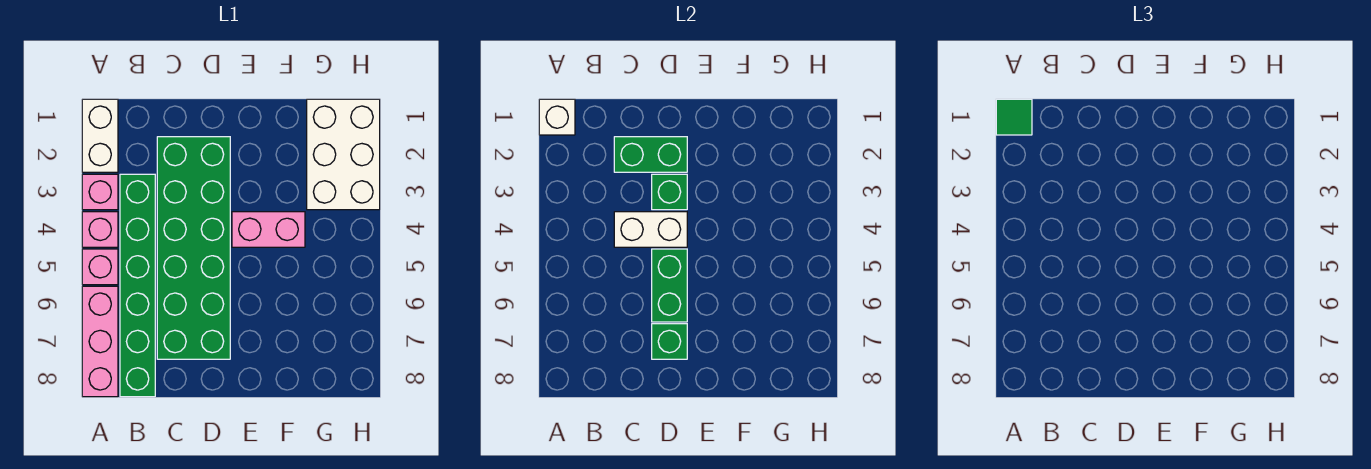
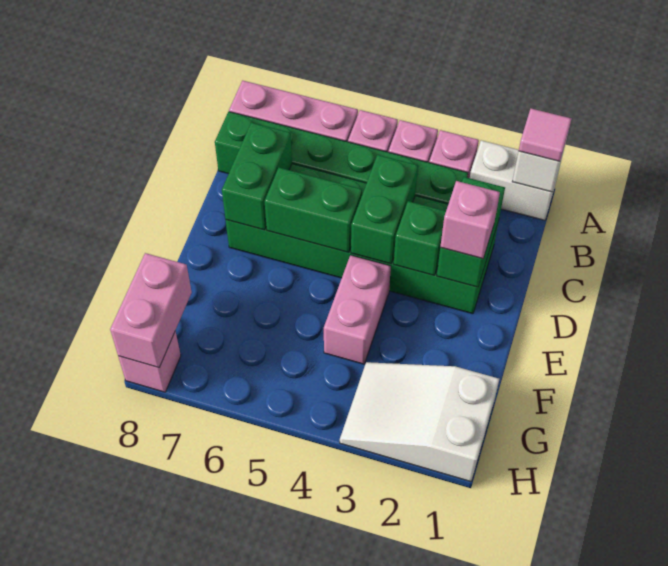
green tile A1 level 3 -> pink tile A1 level 3
white brick C4:D4 level 2 -> green brick C4:D4 level 2
none -> pink brick D2 level 3
green brick D7 level 2 -> green brick C7:D7 level 2
white brick G1:H3 level 1 -> white slope G1:H3 level 1 top 1
none -> pink brick G8:H8 level 2
none -> pink brick H8 level 1

